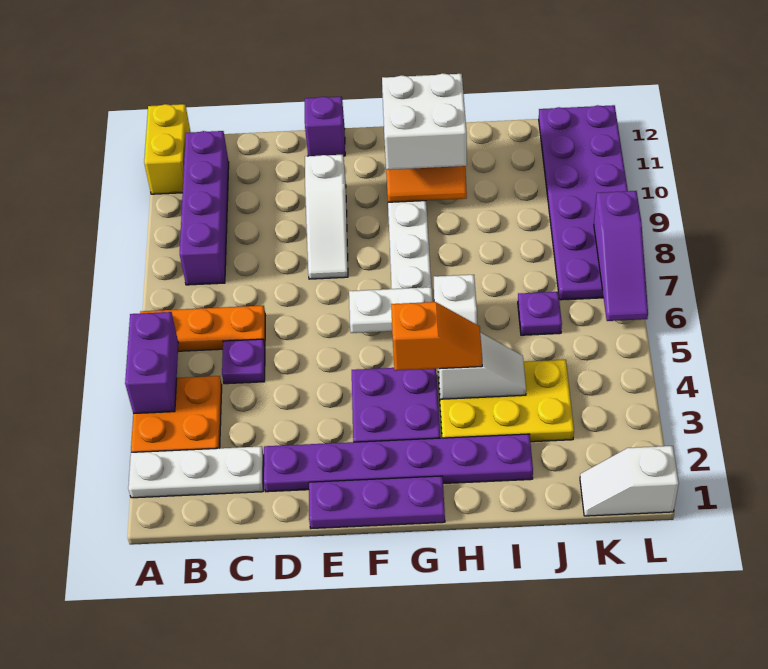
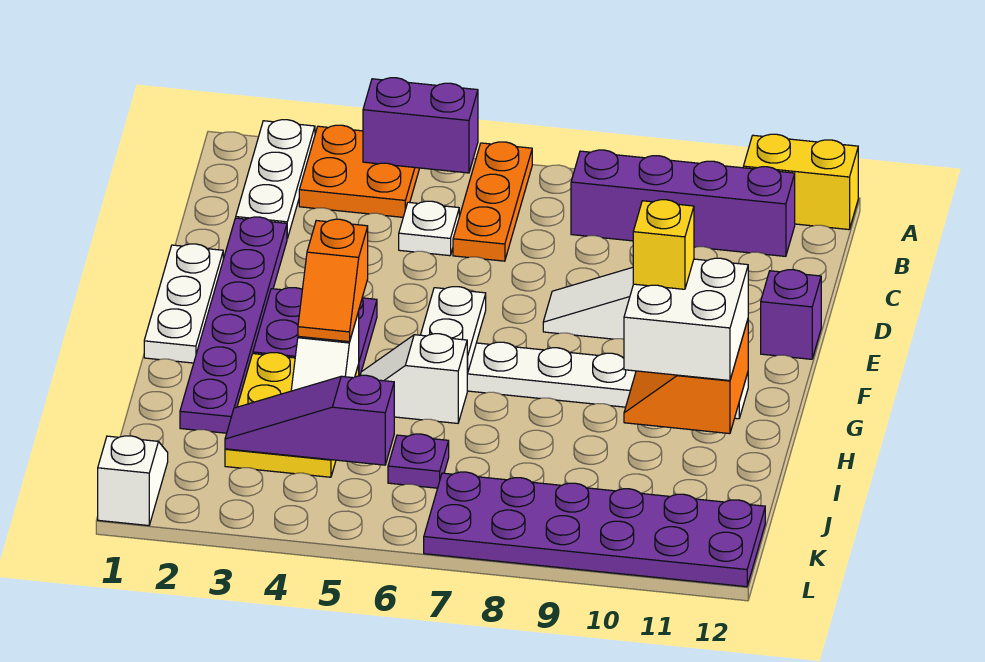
purple plate C5 level 1 -> white plate C5 level 1
purple plate E1:G1 level 1 -> white plate E1:G1 level 1
none -> yellow brick G10 level 4
purple slope L6:L8 level 2 top 8 -> purple slope J3:J5 level 2 top 5

